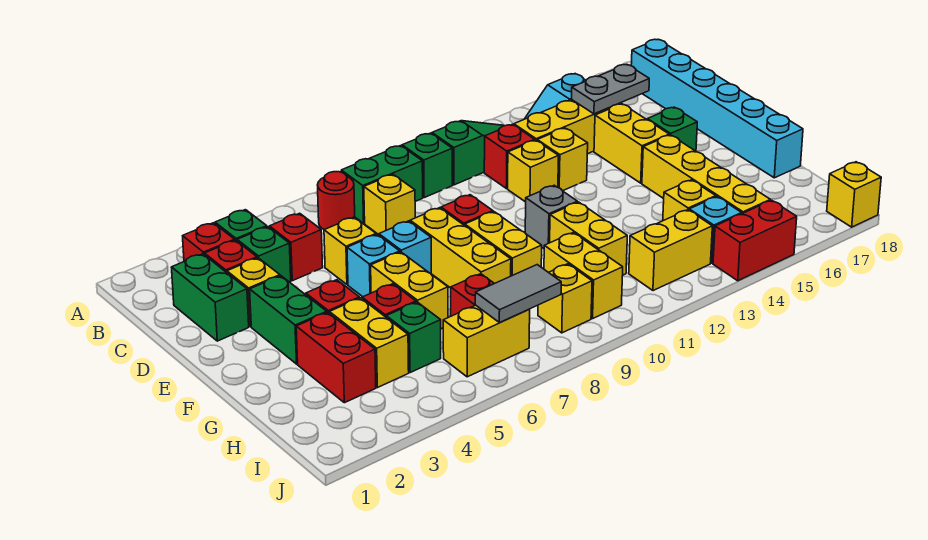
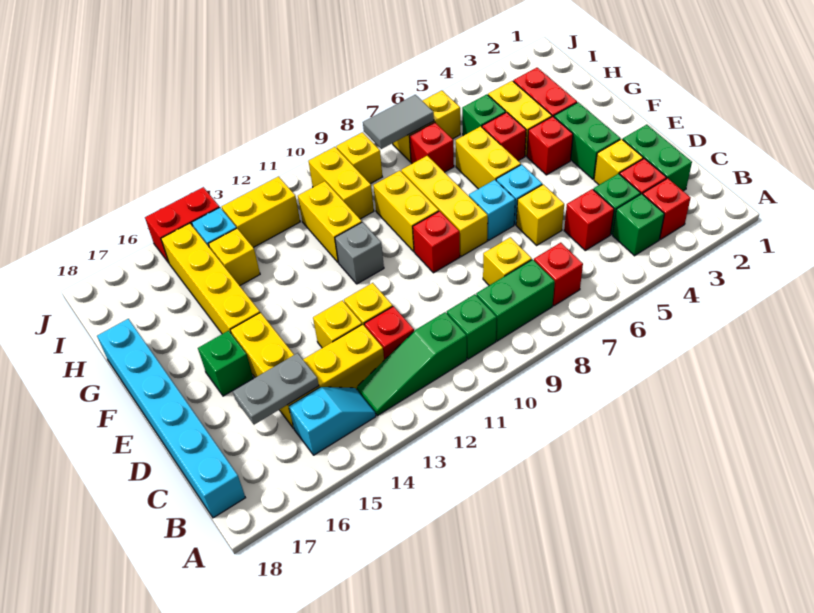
red round brick B7 level 1 -> red brick B7 level 1
yellow brick J18 level 1 -> none

